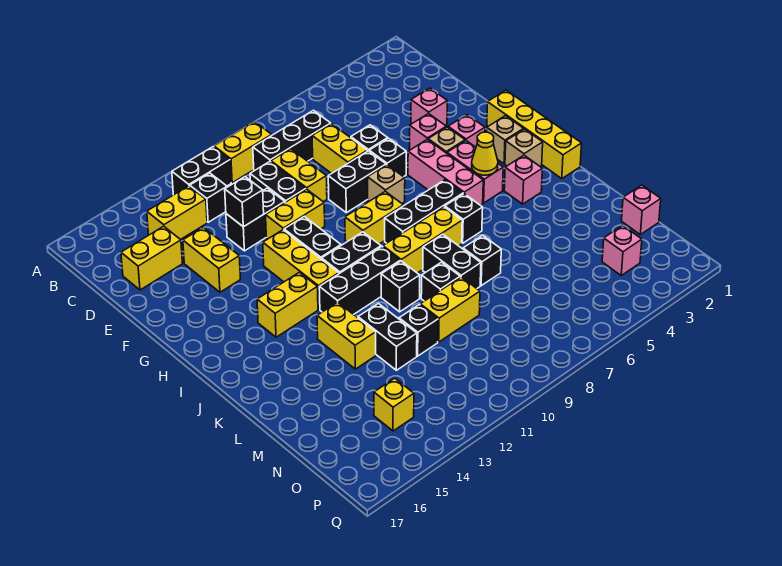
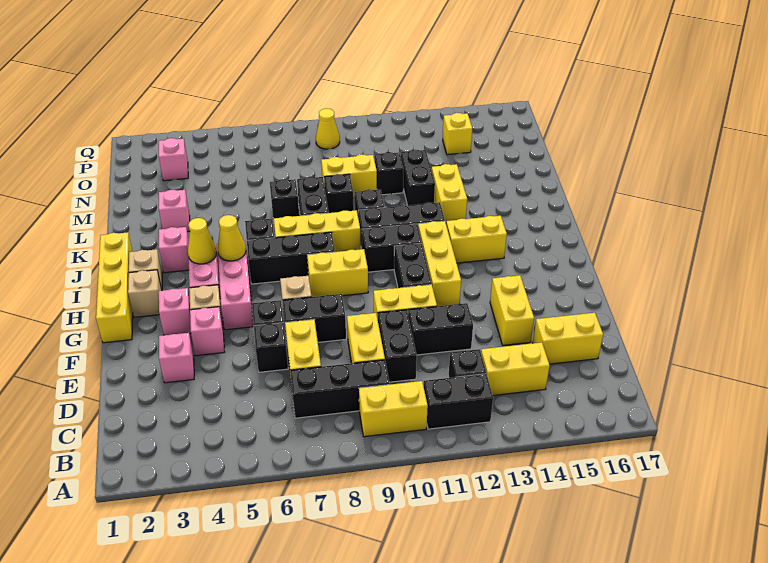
black brick E12 level 2 -> none
none -> yellow cone I5 level 2
pink brick N1 level 1 -> pink brick L3 level 1
none -> yellow cone P9 level 1

